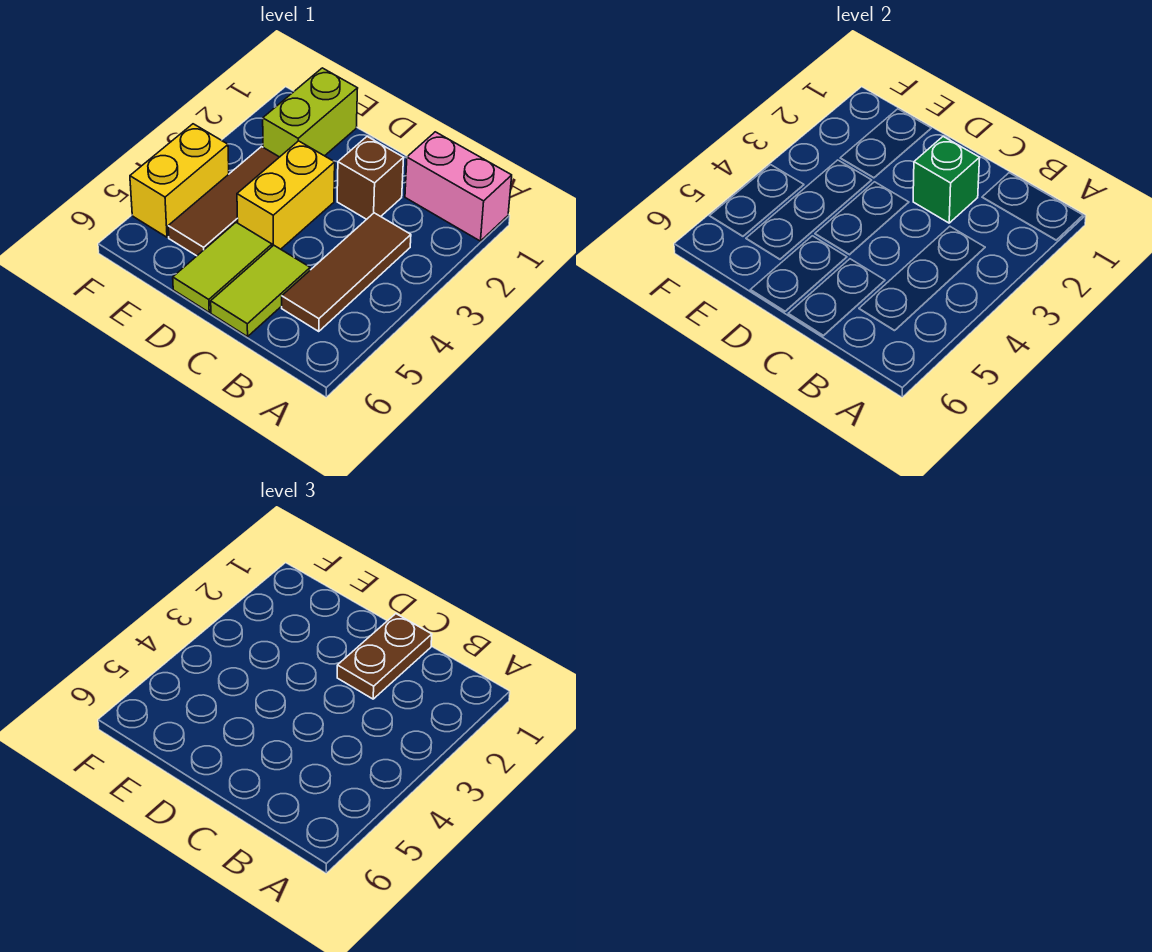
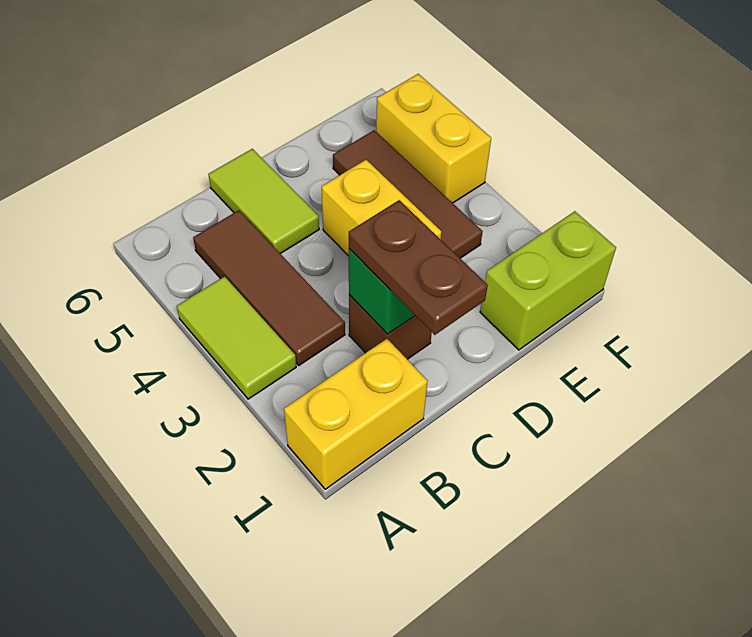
pink brick A1:B1 level 1 -> yellow brick A1:B1 level 1
lime tile D5:D6 level 1 -> lime tile A3:A4 level 1
lime brick E1:E2 level 1 -> lime brick E1:F1 level 1

